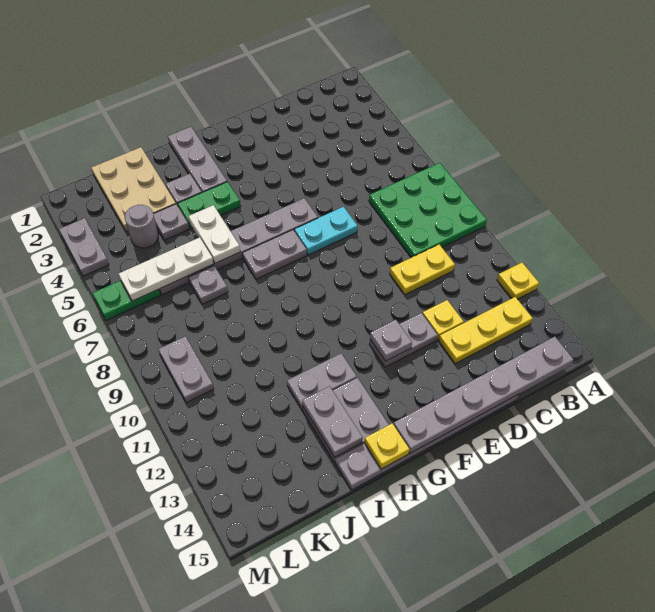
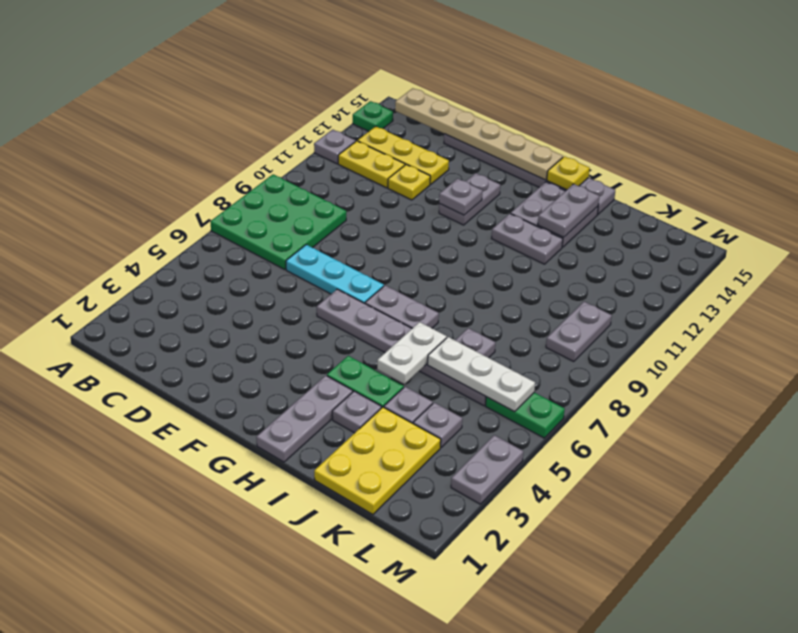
yellow plate A12 level 1 -> grey plate A12 level 1
none -> green plate A14 level 1
grey plate B15:G15 level 2 -> tan plate B15:G15 level 2
yellow plate C10:D10 level 1 -> yellow plate B12:C12 level 1
cyan plate E7:F7 level 1 -> cyan plate D7:F7 level 1
grey plate E12:F12 level 1 -> grey plate F12:F13 level 1
tan plate J1:K3 level 1 -> yellow plate J1:K3 level 1
grey round brick K4 level 1 -> grey plate K4 level 1

